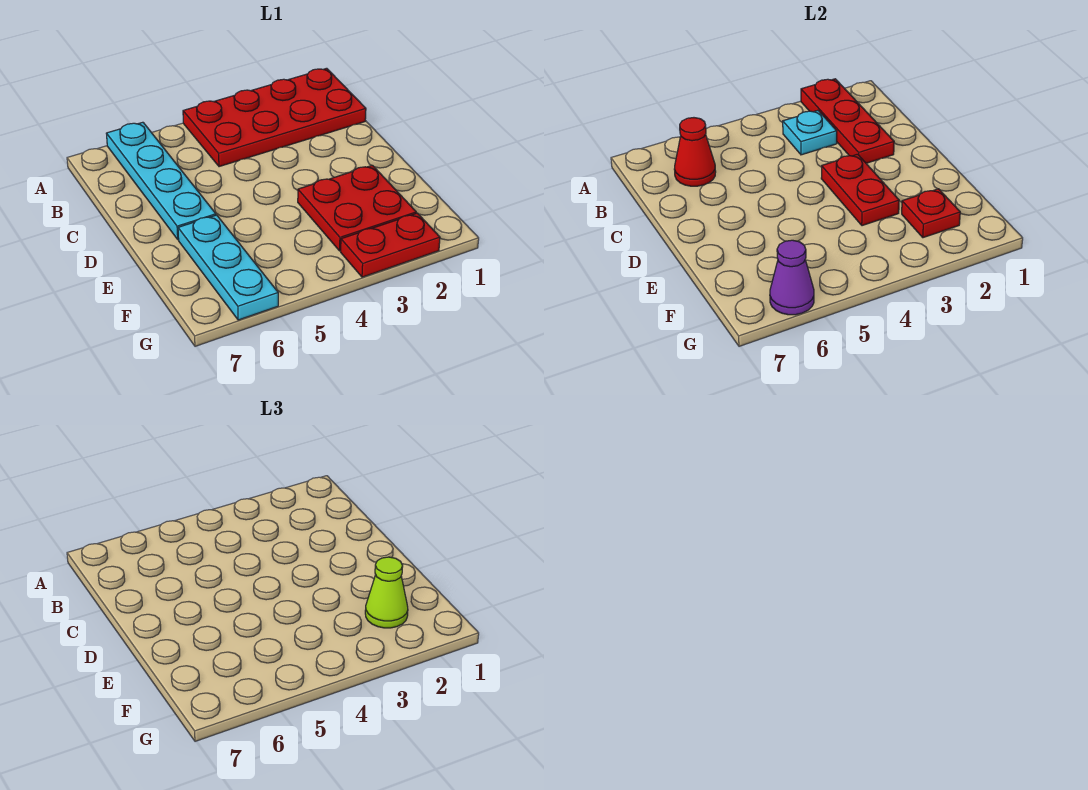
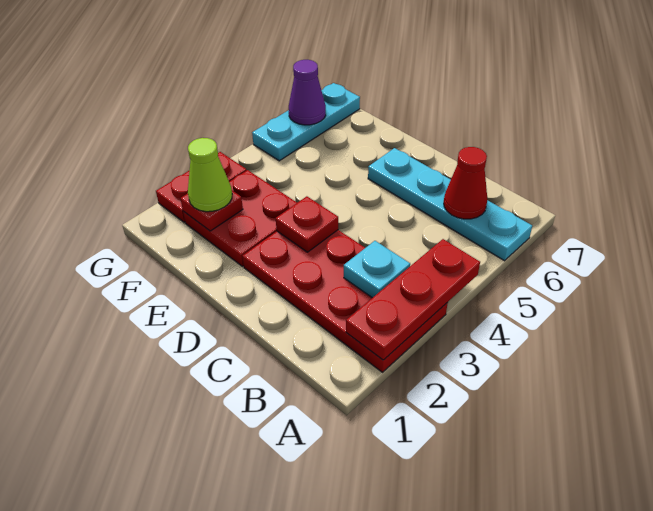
red plate A1:B4 level 1 -> red plate A2:D3 level 1
red plate A2:C2 level 2 -> red plate A2:A4 level 2
red plate D3:E3 level 2 -> red plate D3 level 2
cyan plate E6:G6 level 1 -> cyan plate G5:G7 level 1

